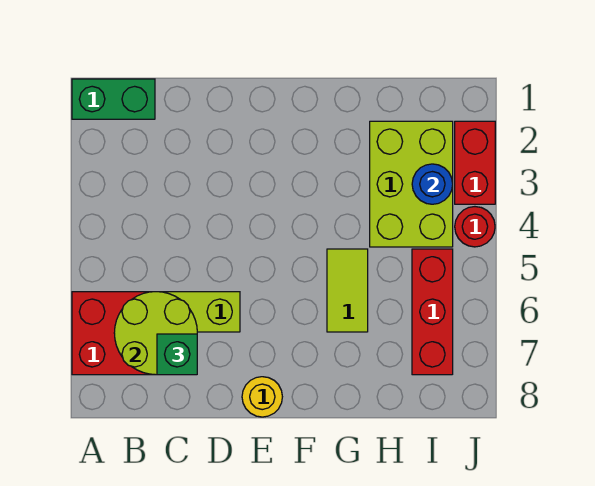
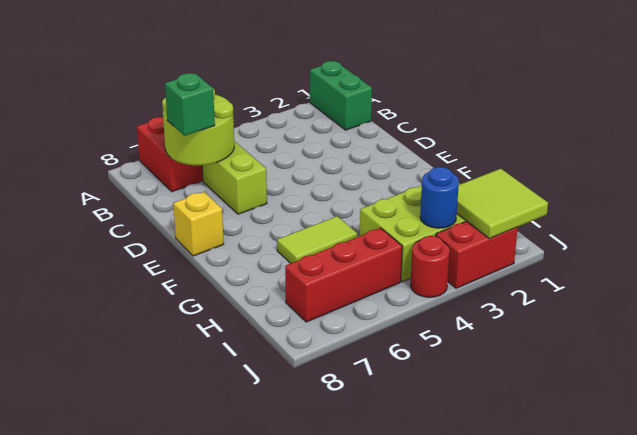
yellow round brick E8 level 1 -> yellow brick E8 level 1
none -> lime tile I1:J2 level 2

